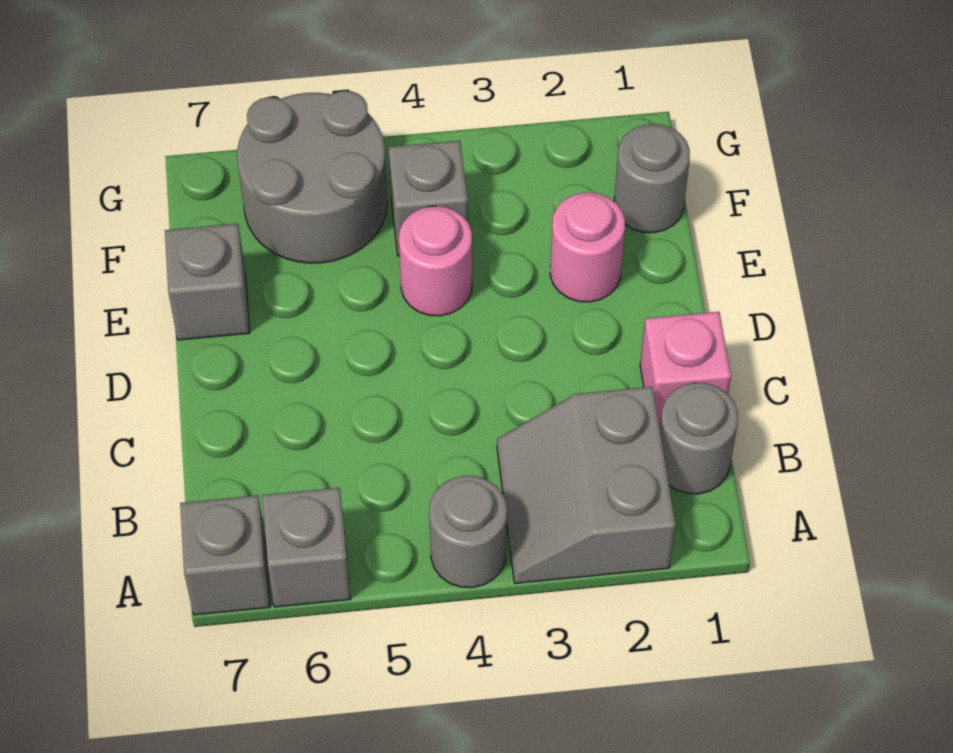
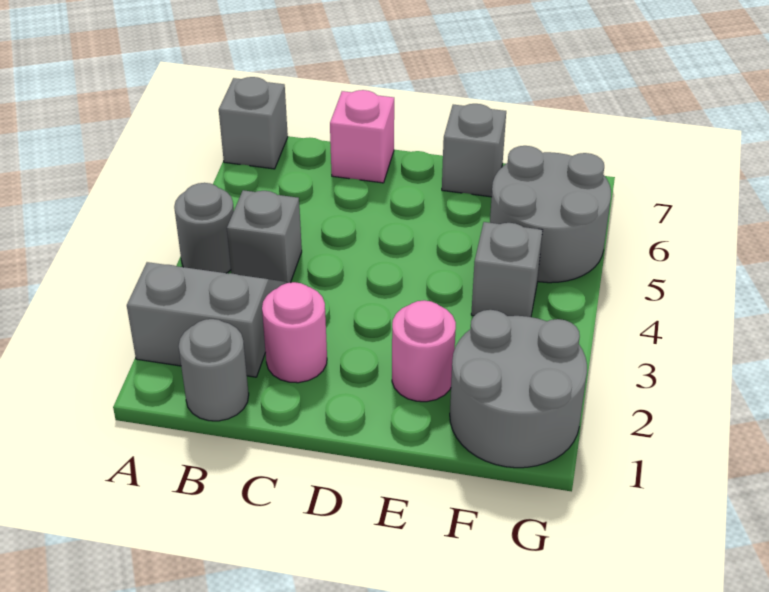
grey brick A6 level 1 -> grey brick B4 level 1
pink brick C1 level 1 -> pink brick C7 level 1
pink round brick E4 level 1 -> pink round brick C2 level 1
grey round brick F1 level 1 -> grey round brick F1:G2 level 1

